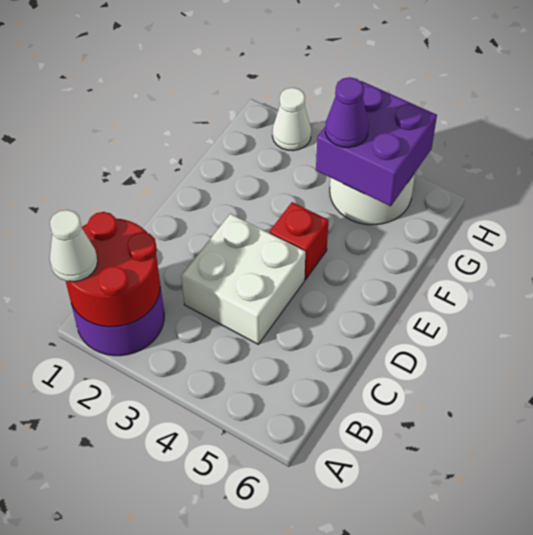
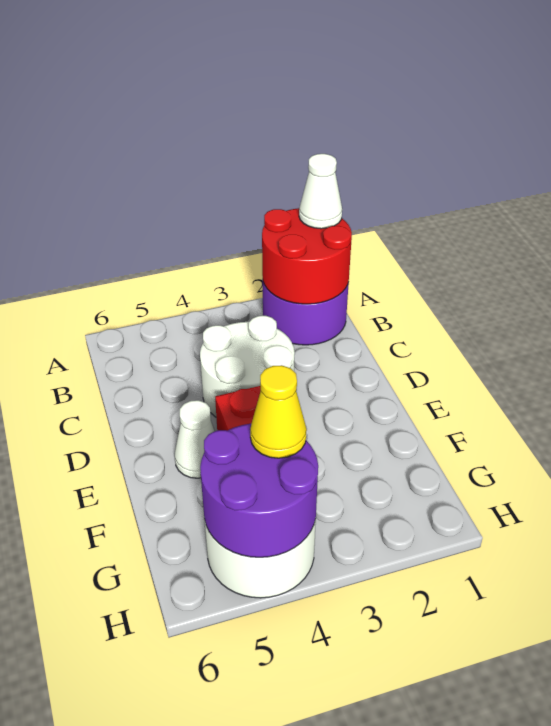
white brick C3:D4 level 1 -> white round brick C3:D4 level 1
purple brick G4:H5 level 2 -> purple round brick G4:H5 level 2
purple cone G4 level 3 -> yellow cone G4 level 3
white cone H2 level 1 -> white cone E5 level 1

